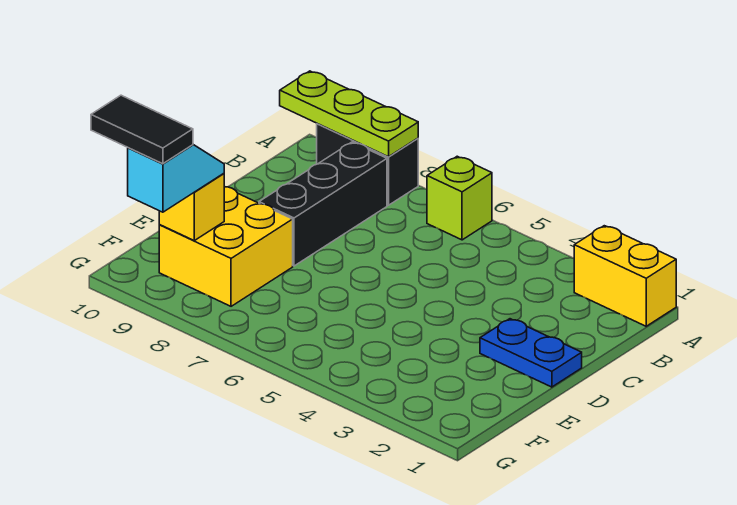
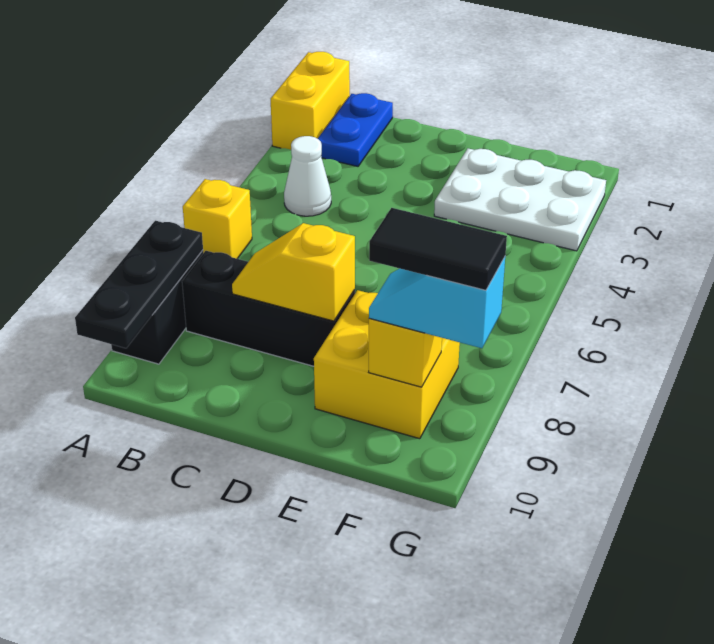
lime brick A6 level 1 -> yellow brick A6 level 1
lime plate A8:A10 level 2 -> black plate A8:A10 level 2
none -> white cone B4 level 1
none -> yellow slope C8:D8 level 2 top D
blue plate D1:D2 level 1 -> blue plate B1:B2 level 1
none -> white plate E2:G3 level 1
black tile G9:G10 level 4 -> black tile F9:G9 level 4

